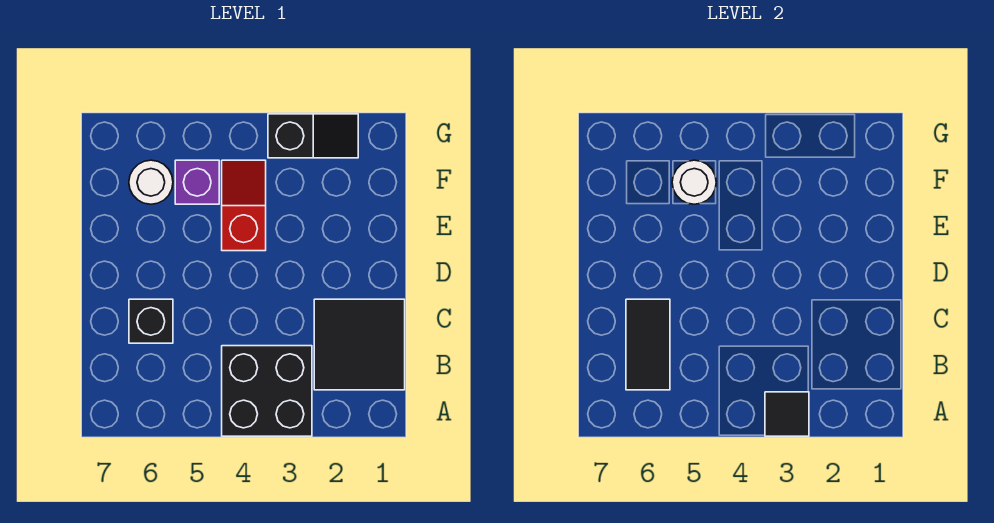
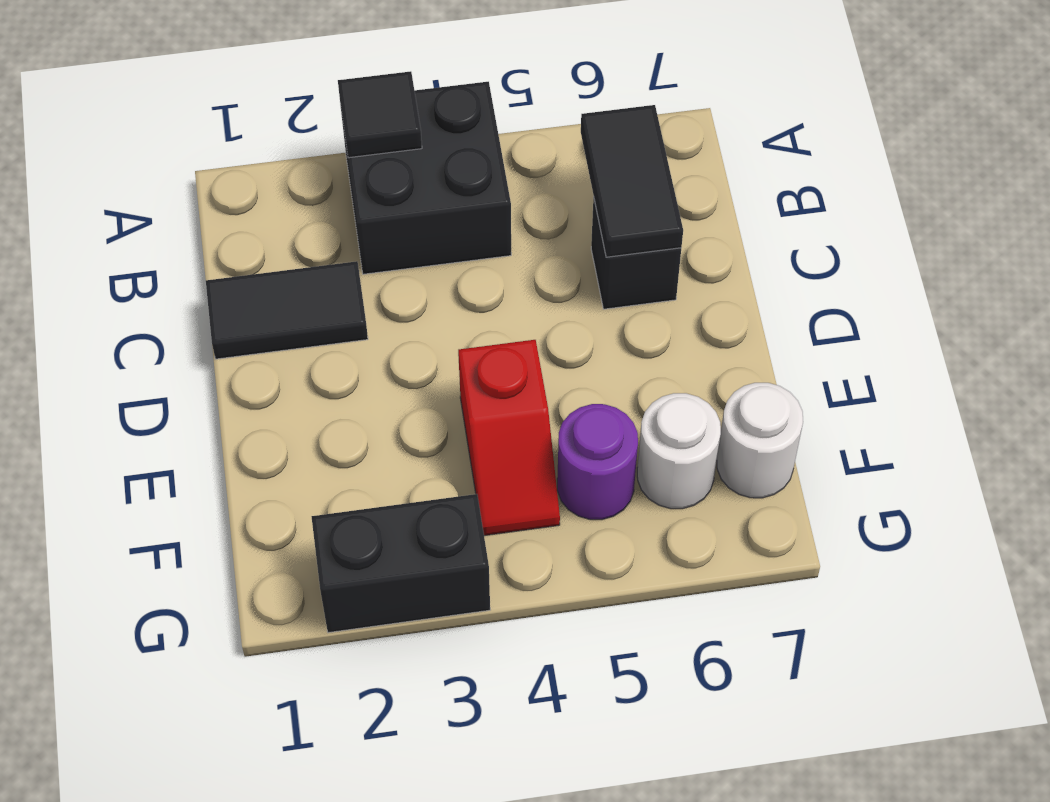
black tile B1:C2 level 1 -> black tile C1:C2 level 1
purple brick F5 level 1 -> purple round brick F5 level 1
white round brick F5 level 2 -> white round brick F7 level 1
black slope G2:G3 level 1 top 3 -> black brick G2:G3 level 1

